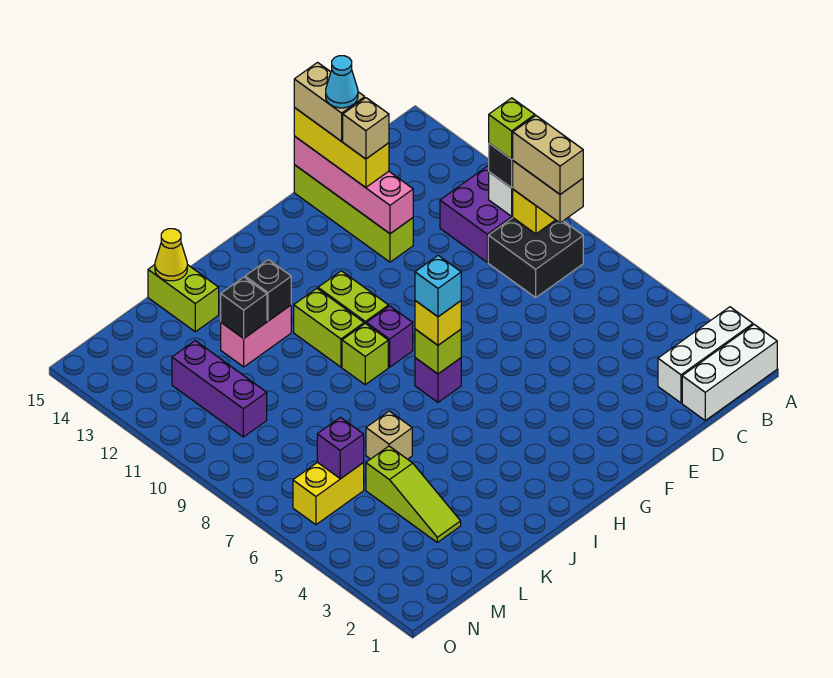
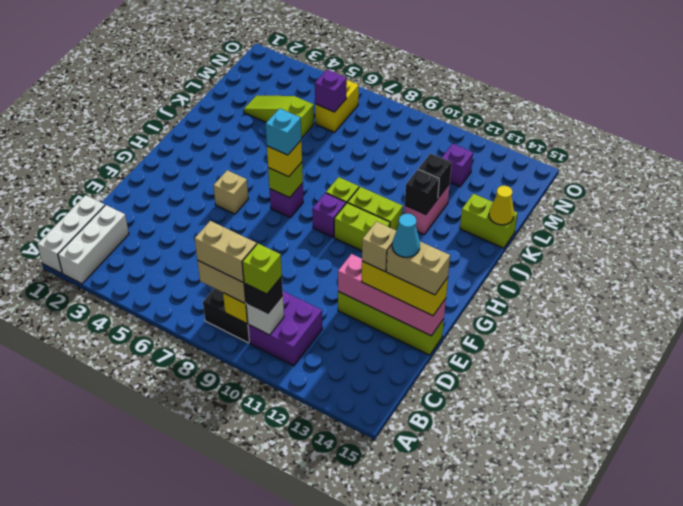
tan brick K6 level 1 -> tan brick G5 level 1
purple brick M10:M12 level 1 -> purple brick M12 level 1

